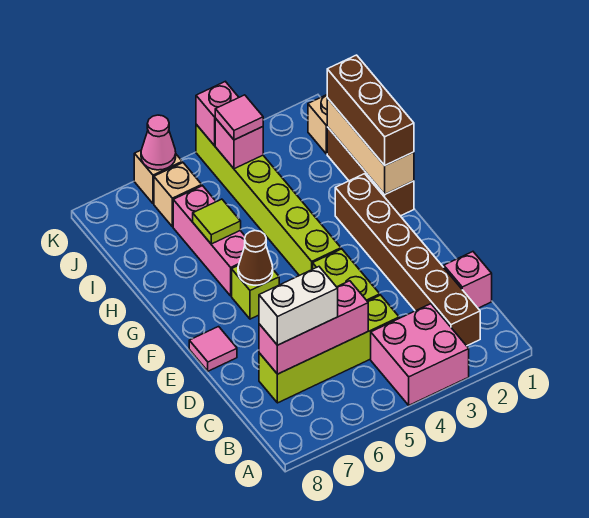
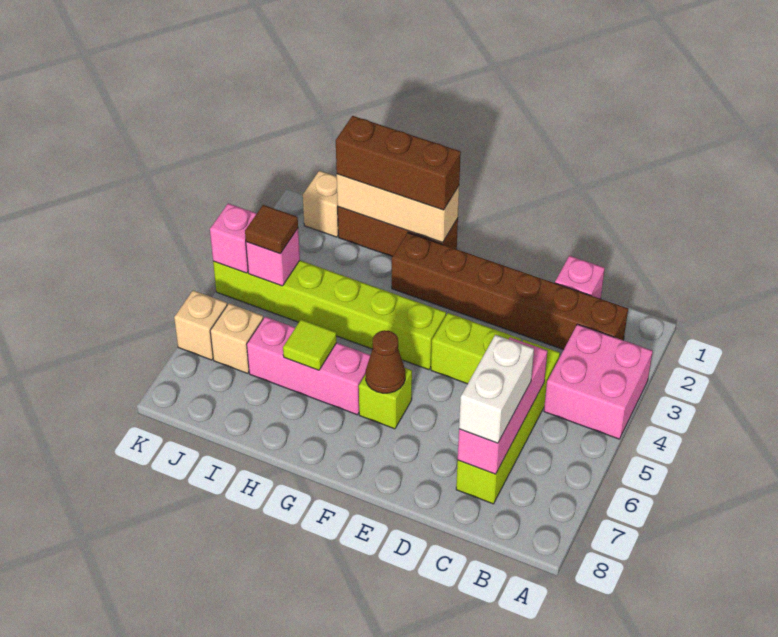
pink tile E8 level 1 -> none
pink tile J4 level 3 -> brown tile J4 level 3
pink cone K6 level 2 -> none

